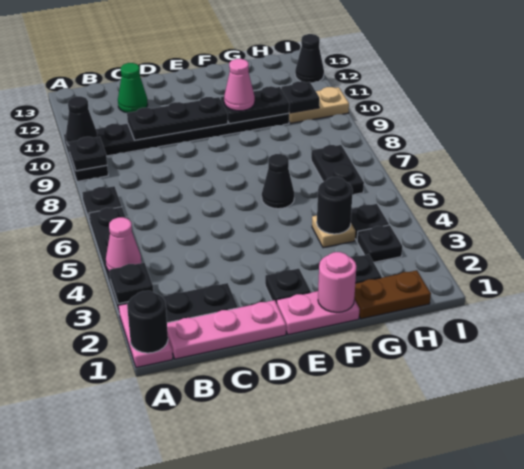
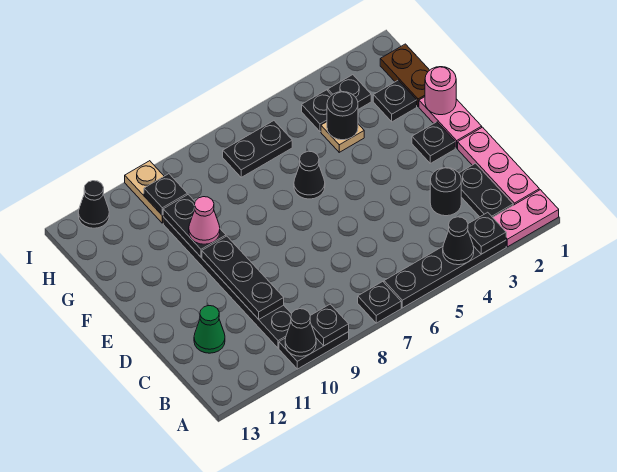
black round brick A1 level 2 -> black round brick C3 level 1
pink cone A4 level 2 -> black cone A4 level 2

